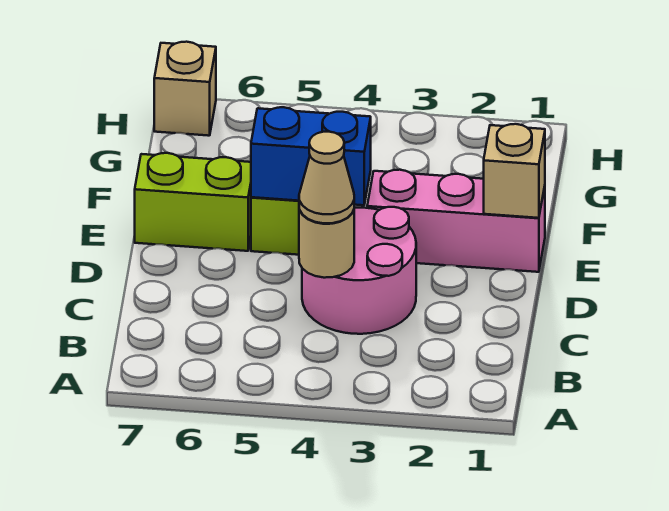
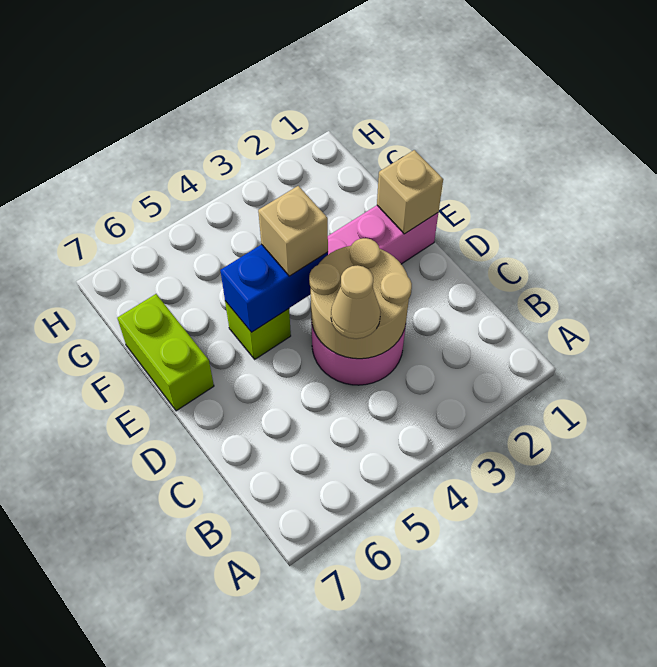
tan round brick C4 level 2 -> tan round brick C3:D4 level 2
lime brick E6:E7 level 1 -> lime brick E7:F7 level 1
tan brick H7 level 1 -> tan brick E4 level 3

